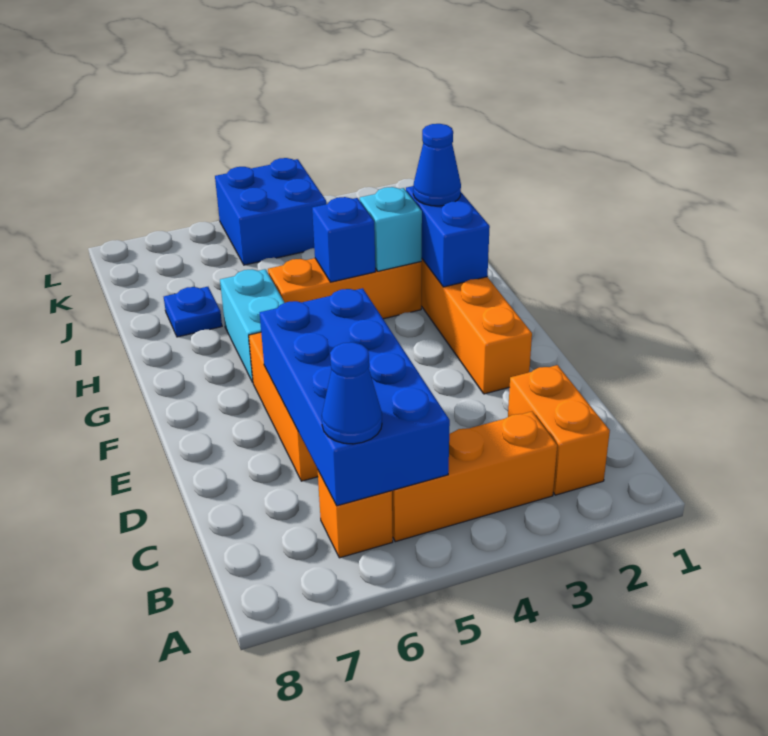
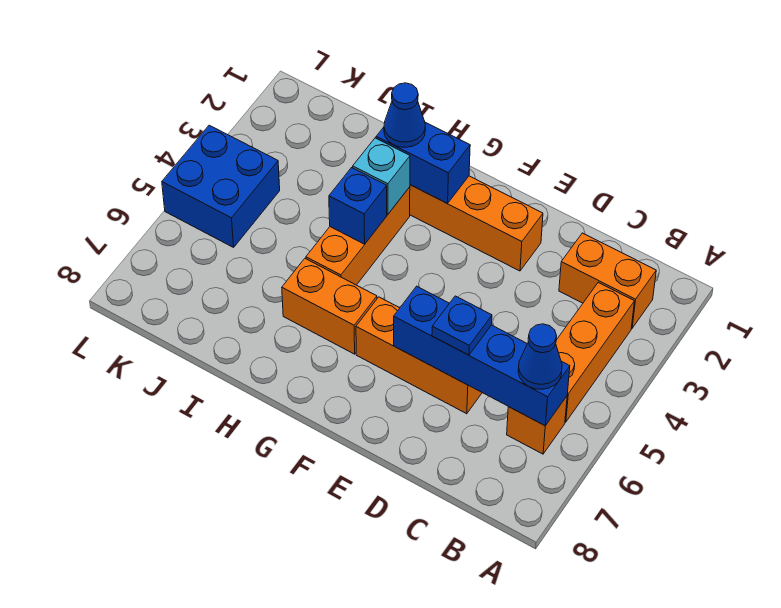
blue brick B5:E6 level 2 -> blue brick B6:E6 level 2
cyan brick G6:H6 level 1 -> orange brick G6:H6 level 1
blue plate I7 level 1 -> blue plate D6 level 3

